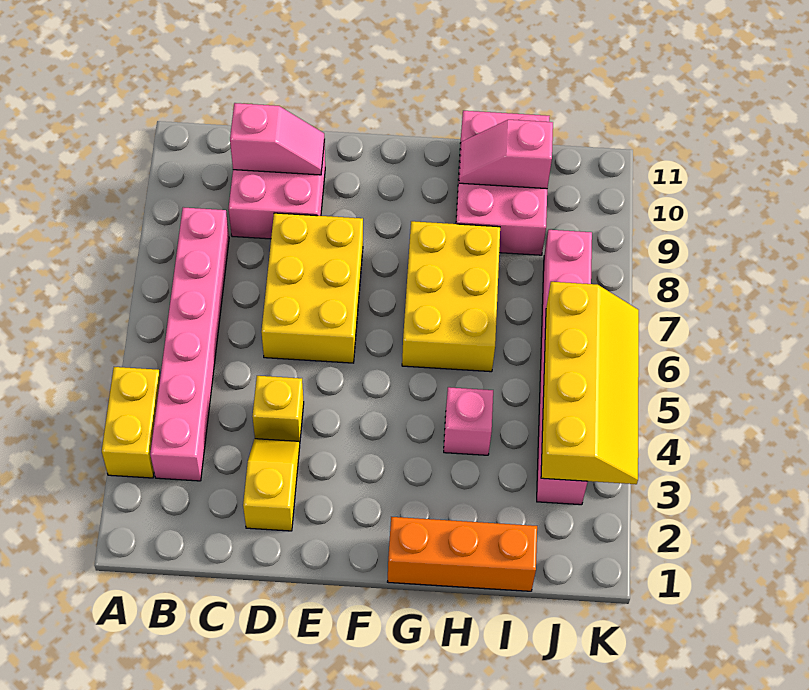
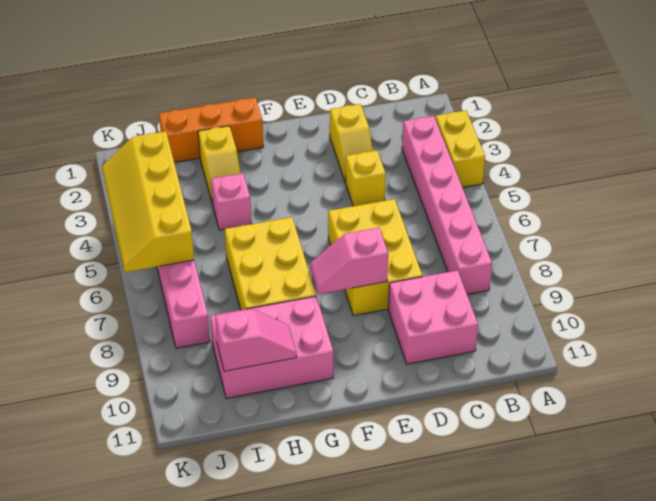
pink slope C10:D10 level 2 top C -> pink slope E8:F8 level 2 top E
none -> yellow slope H2:H3 level 1 top 2
pink brick H9:I11 level 1 -> pink brick G9:I10 level 1

